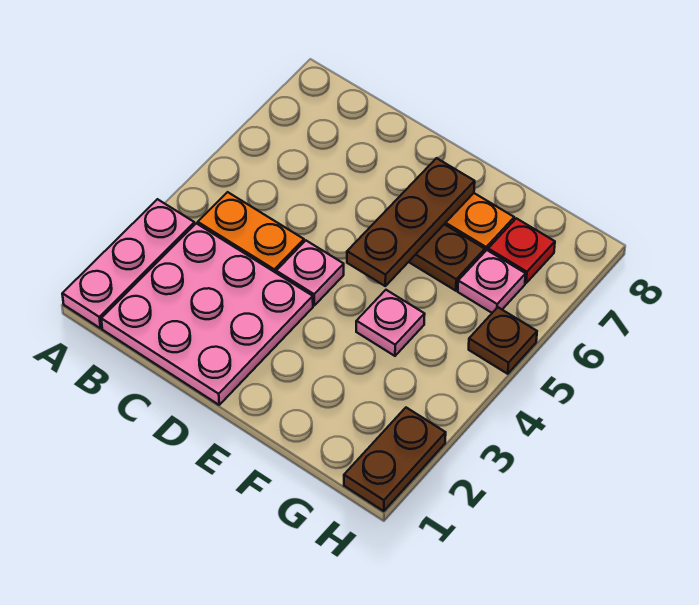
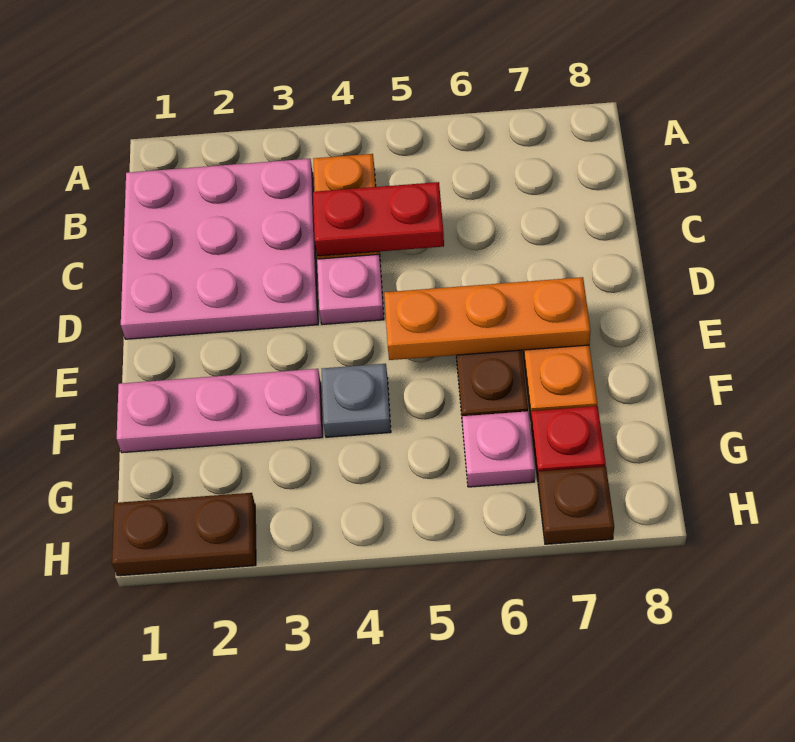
pink plate A1:A3 level 1 -> pink plate F1:F3 level 1
none -> red plate C4:C5 level 2
brown plate E5:E7 level 2 -> orange plate E5:E7 level 2
pink plate F4 level 1 -> grey plate F4 level 1
brown plate H5 level 1 -> brown plate H7 level 1

